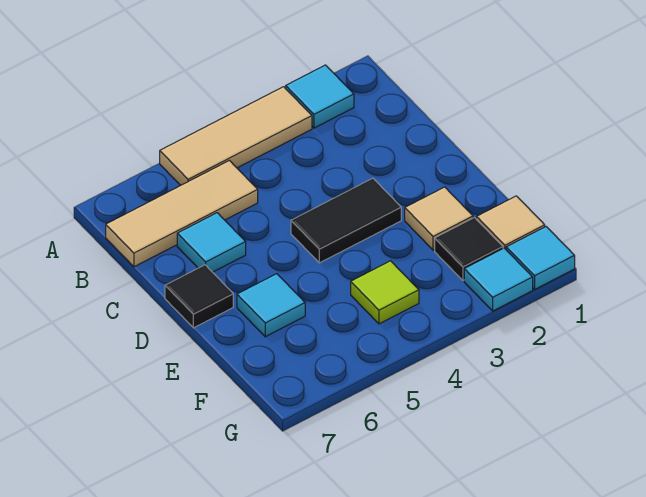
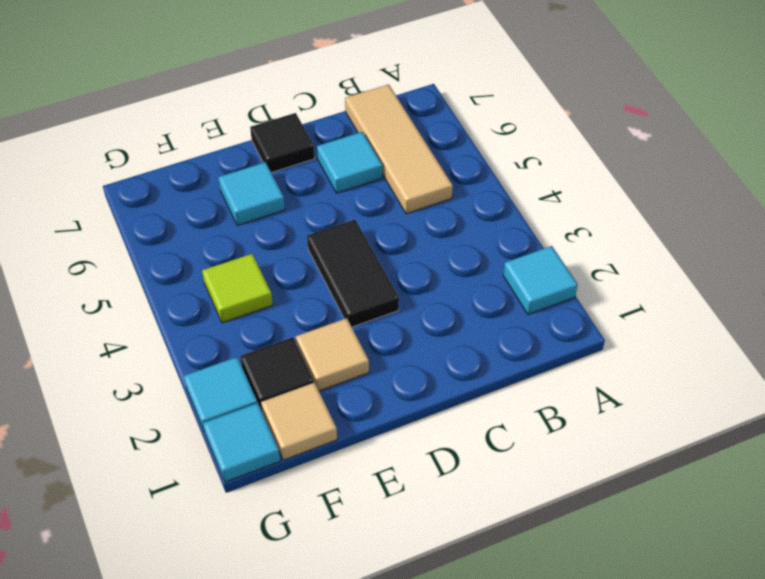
tan tile A3:A5 level 1 -> none

